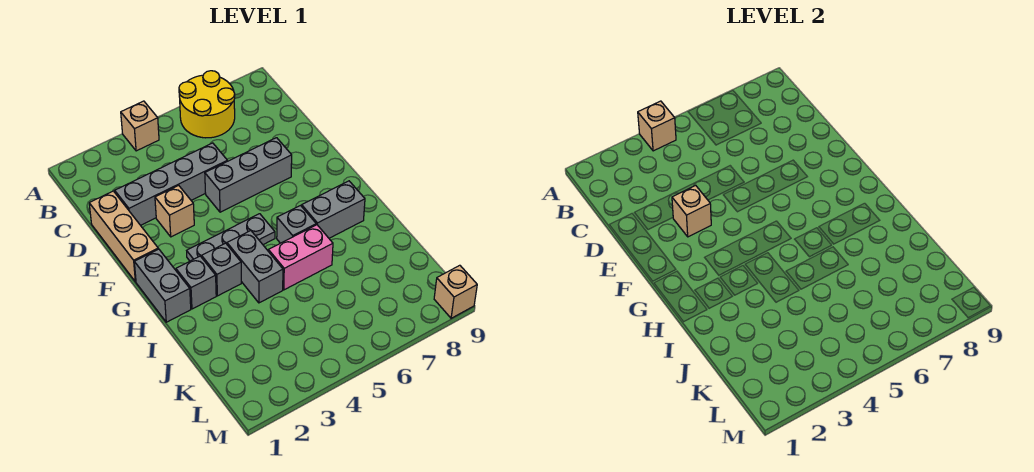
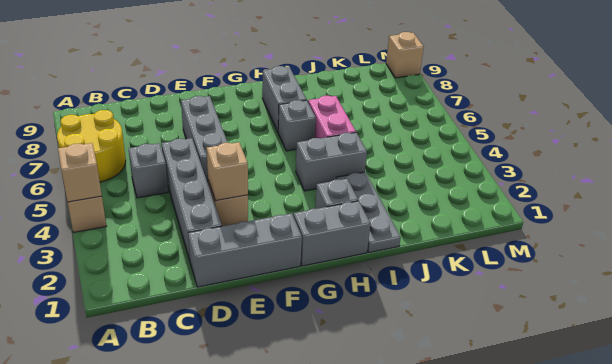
tan brick D1:F1 level 1 -> grey brick D1:F1 level 1
grey plate G3:G5 level 1 -> grey plate I1:I3 level 1
grey brick H3 level 1 -> grey brick C5 level 1

